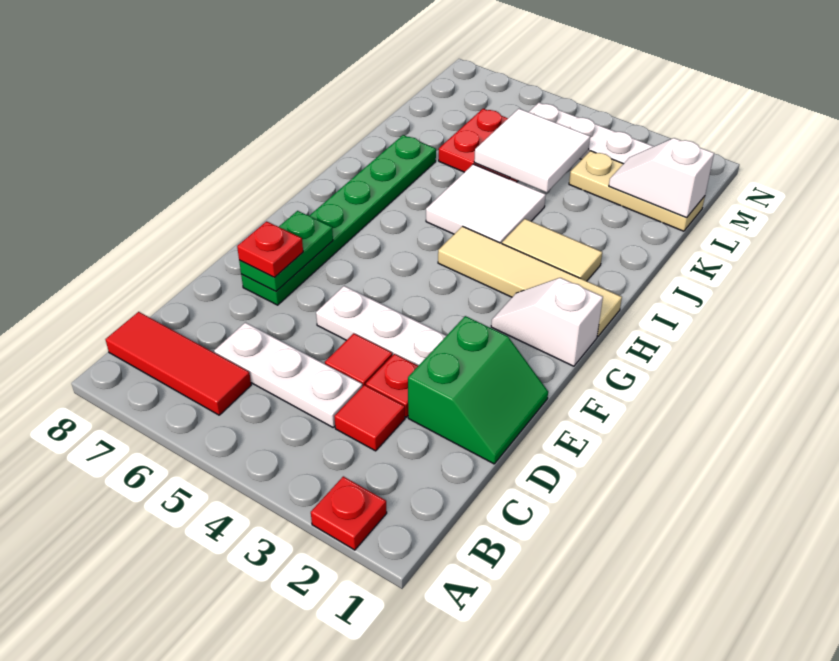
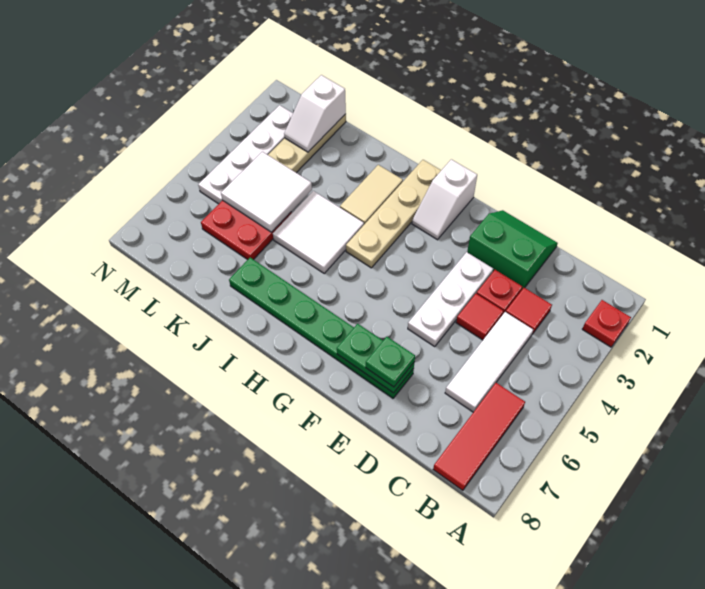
white plate C4:C6 level 1 -> white tile C4:C6 level 1
red plate E7 level 3 -> green plate E7 level 3
tan tile H1:H4 level 1 -> tan plate H1:H4 level 1

